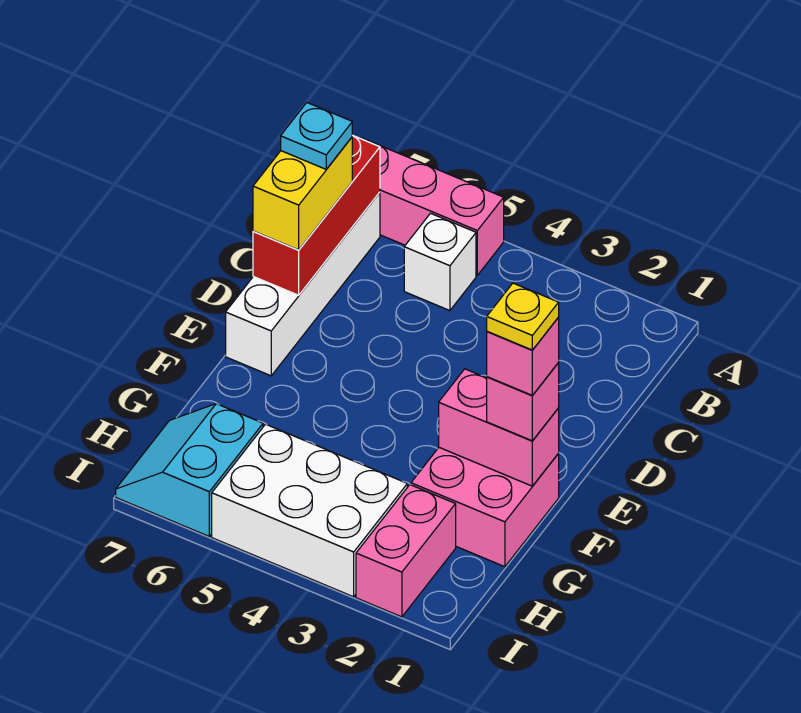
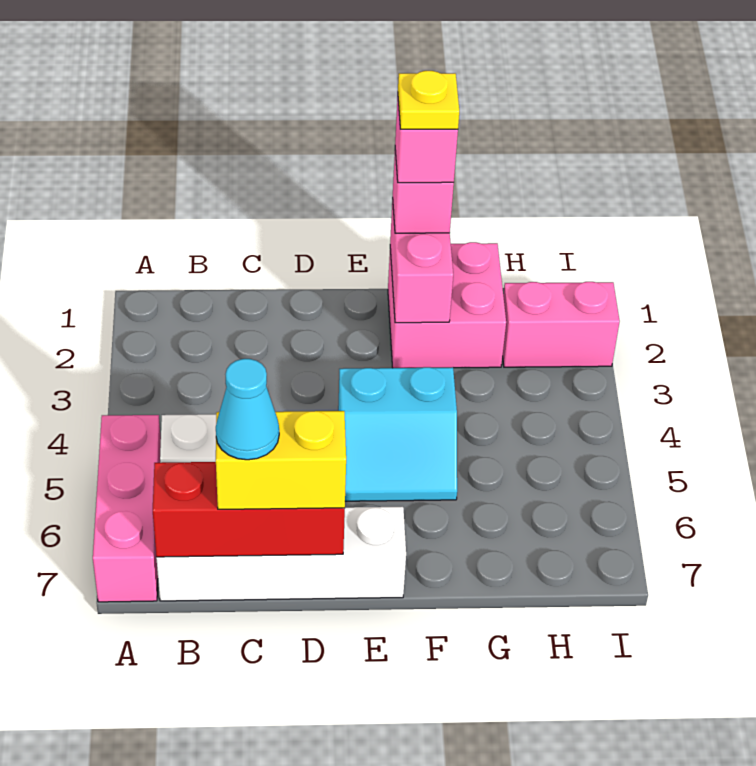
cyan plate C7 level 4 -> cyan cone C7 level 4
white brick H3:I5 level 1 -> none
cyan slope H6:I7 level 1 top 6 -> cyan slope E4:F5 level 1 top 4

